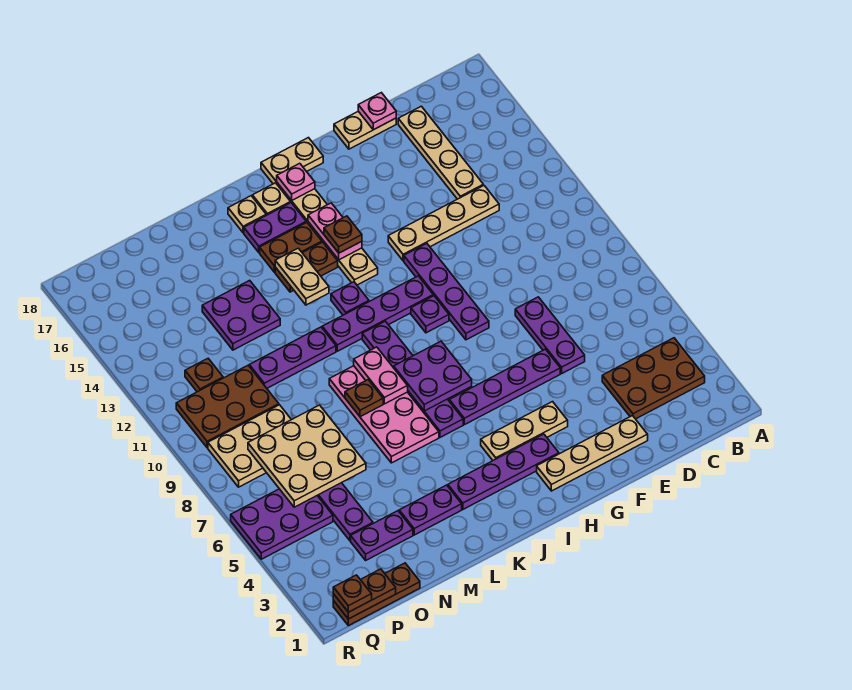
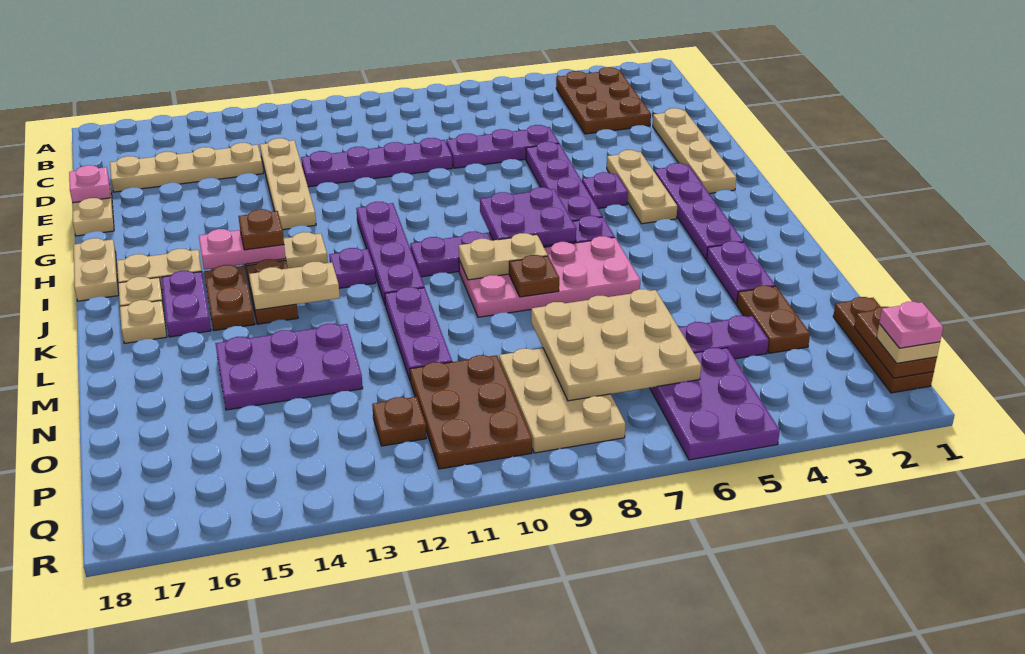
purple plate G9:G12 level 1 -> purple plate E9:E12 level 1
purple plate H10 level 1 -> purple plate H5 level 1
pink plate I17 level 2 -> pink plate Q1 level 4
pink plate K8:K9 level 2 -> tan plate K8:K9 level 2
purple plate M13:N14 level 1 -> purple plate M13:N15 level 1
purple plate N3:O3 level 1 -> brown plate N3:O3 level 1
brown plate Q1 level 3 -> tan plate Q1 level 3

